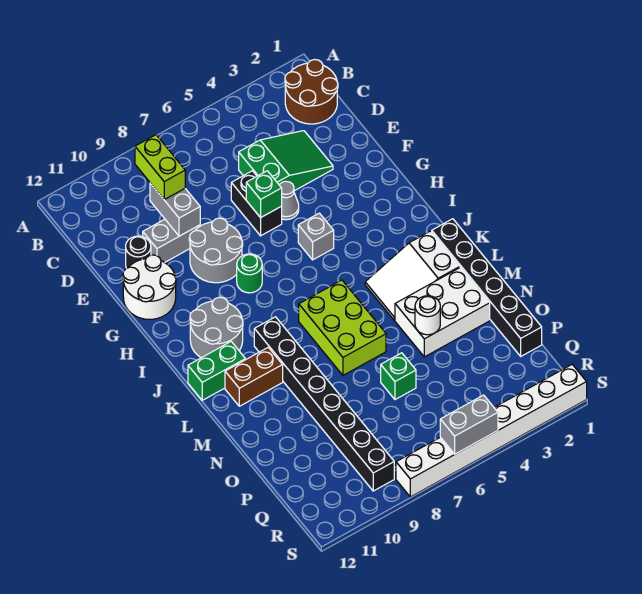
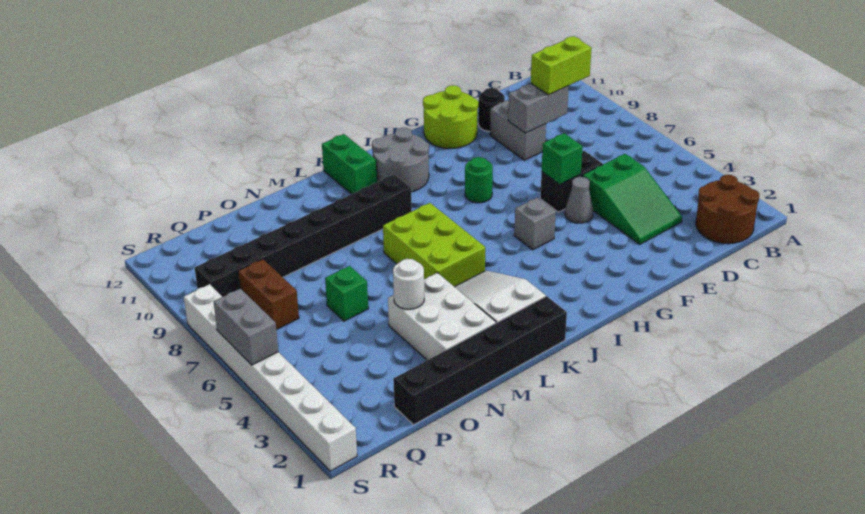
grey round brick F8:G9 level 1 -> none
white round brick F11:G12 level 1 -> lime round brick F11:G12 level 1
lime brick K6:M7 level 1 -> lime brick K5:L7 level 1
brown brick L10:L11 level 1 -> brown brick Q7:Q8 level 1

